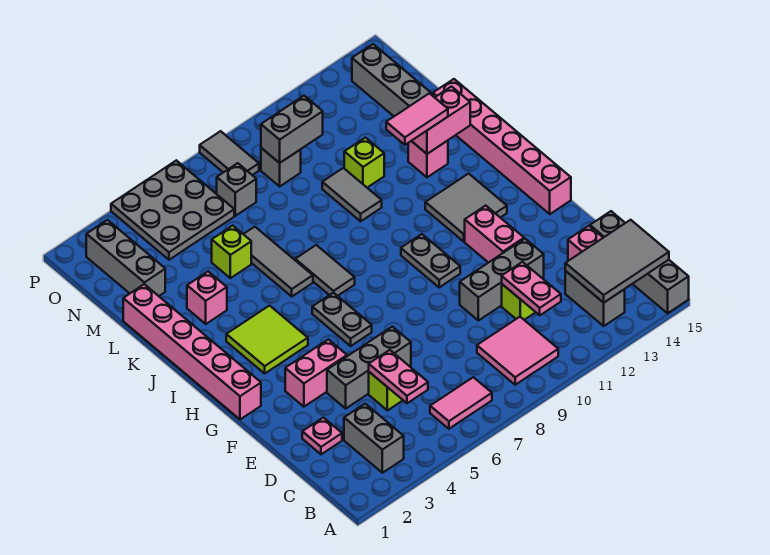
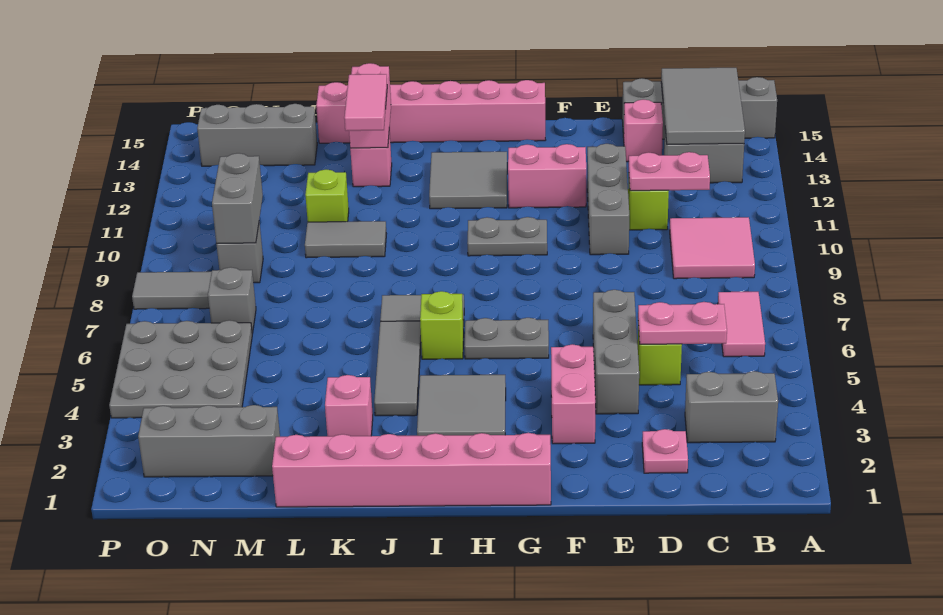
lime tile H3:I4 level 1 -> grey tile H3:I4 level 1
grey tile J6:L6 level 1 -> grey tile J4:J6 level 1
lime brick L5 level 1 -> lime brick I6 level 1

